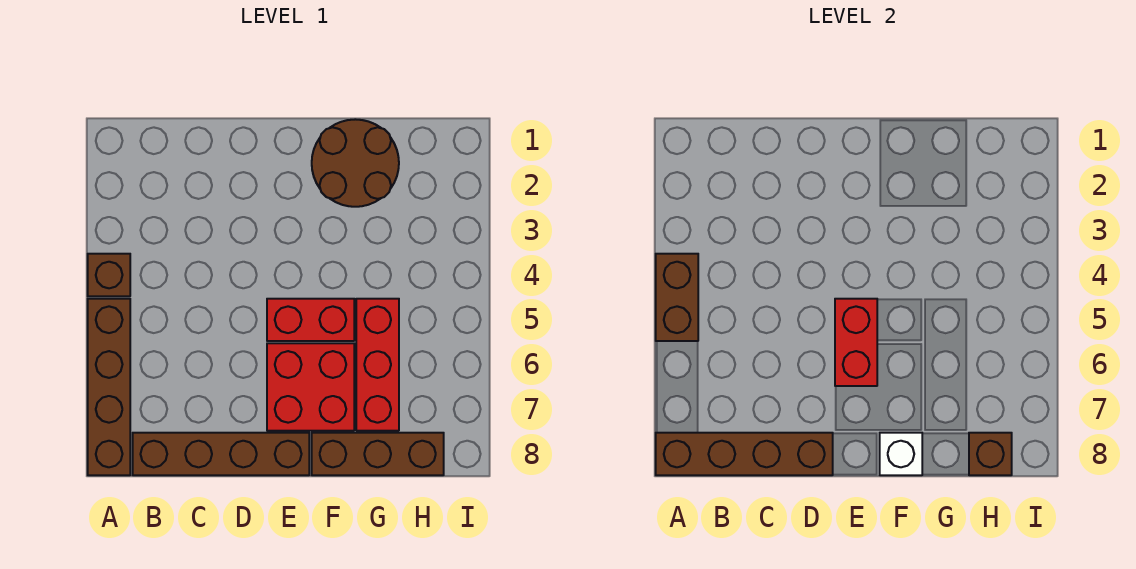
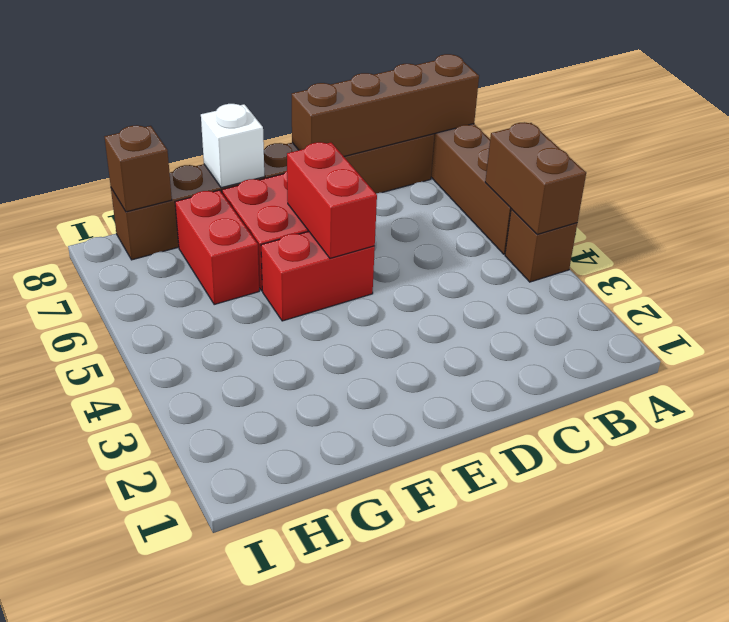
brown round brick F1:G2 level 1 -> none
red brick G5:G7 level 1 -> red brick G6:G7 level 1

